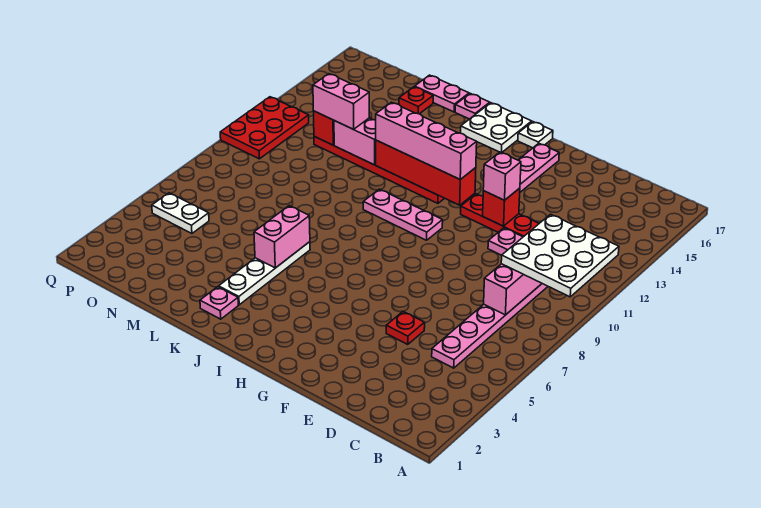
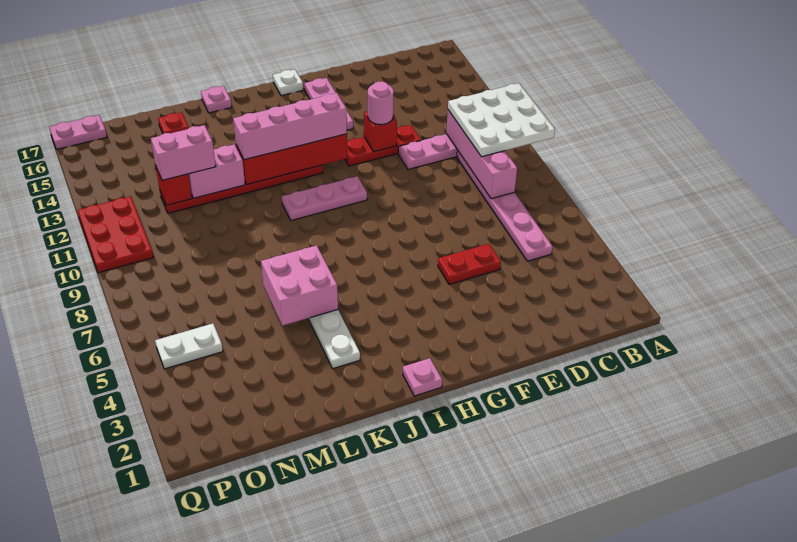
red plate E5 level 1 -> red plate E5:F5 level 1
pink brick F12 level 3 -> pink round brick F12 level 3
white plate I16:J17 level 1 -> none
pink plate K2 level 1 -> pink plate I1 level 1
pink brick K5:K6 level 2 -> pink brick K5:L6 level 2
pink plate L17:M17 level 1 -> pink plate P17:Q17 level 1

